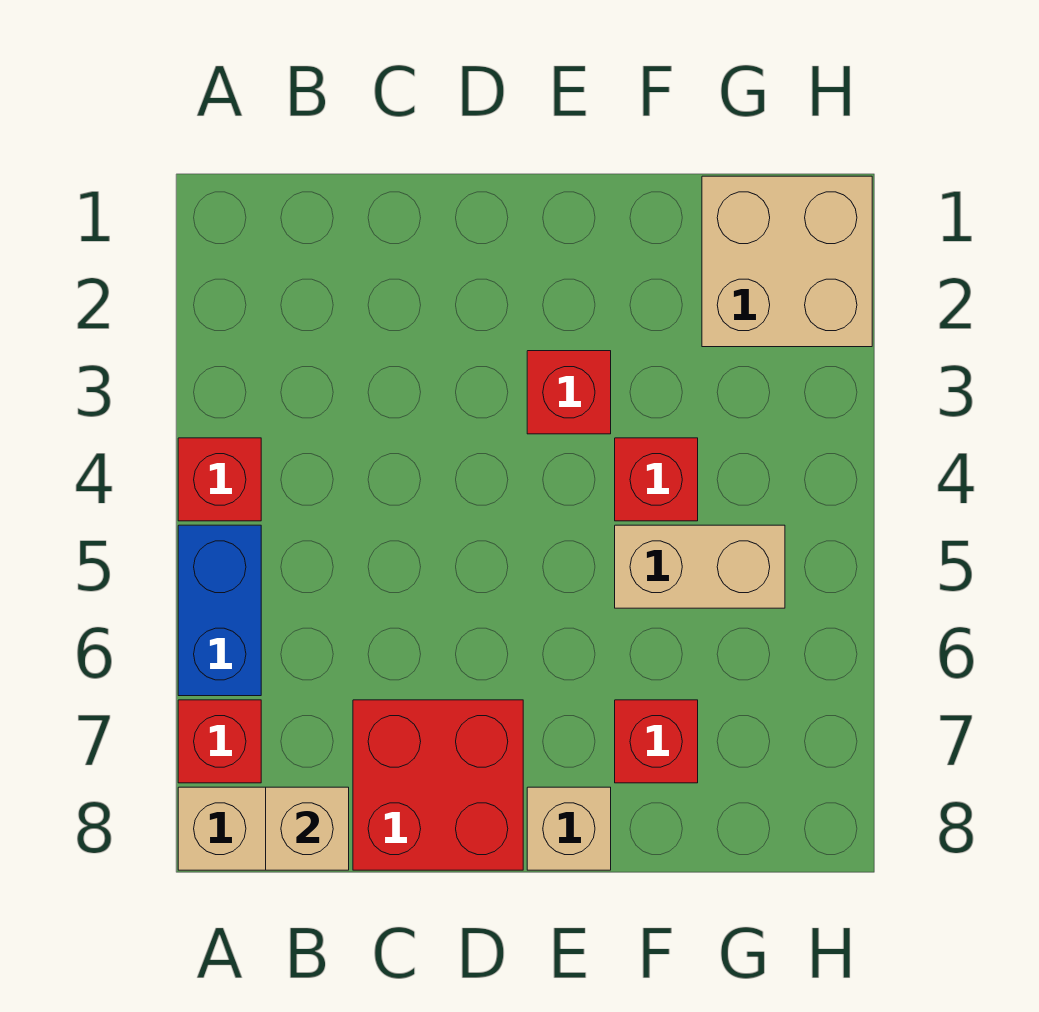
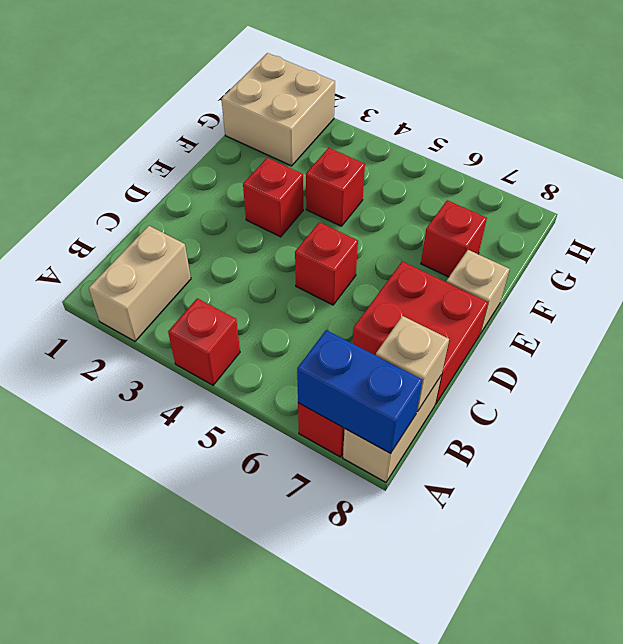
blue brick A5:A6 level 1 -> blue brick A7:A8 level 2
none -> red brick D5 level 1
tan brick F5:G5 level 1 -> tan brick A2:B2 level 1

